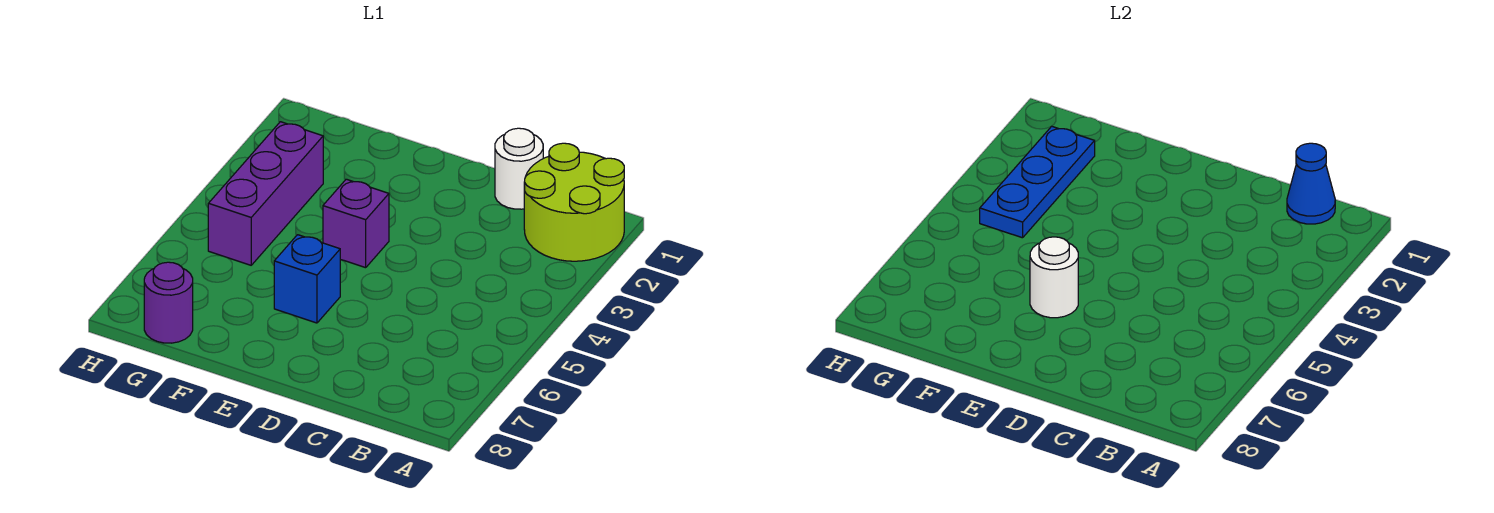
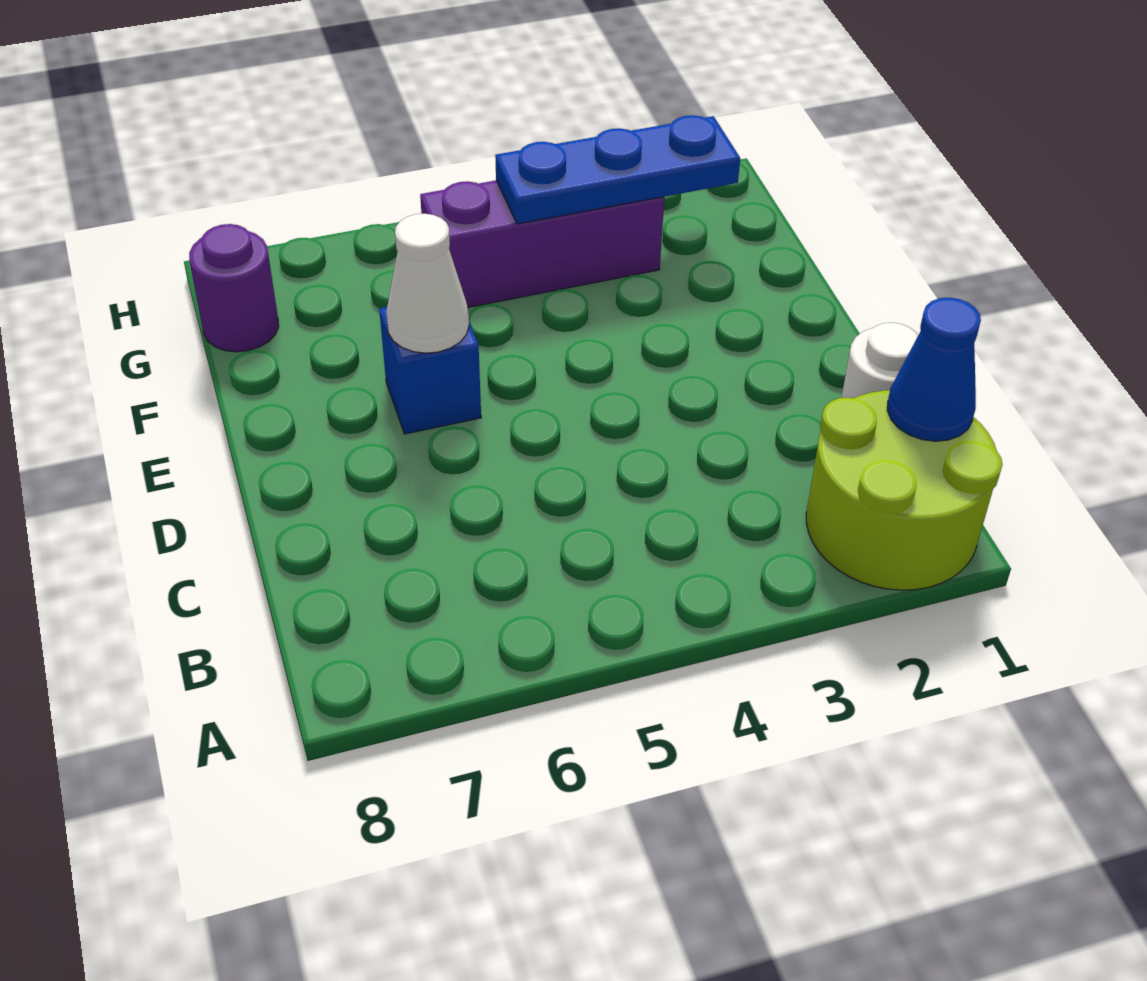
purple brick E4 level 1 -> none
white round brick E6 level 2 -> white cone E6 level 2

